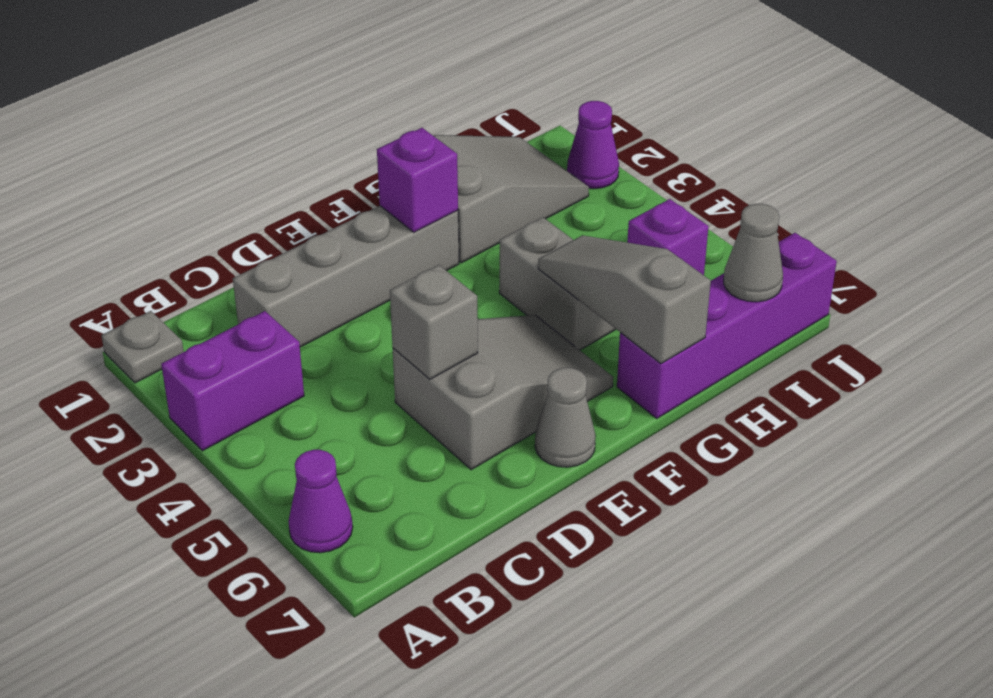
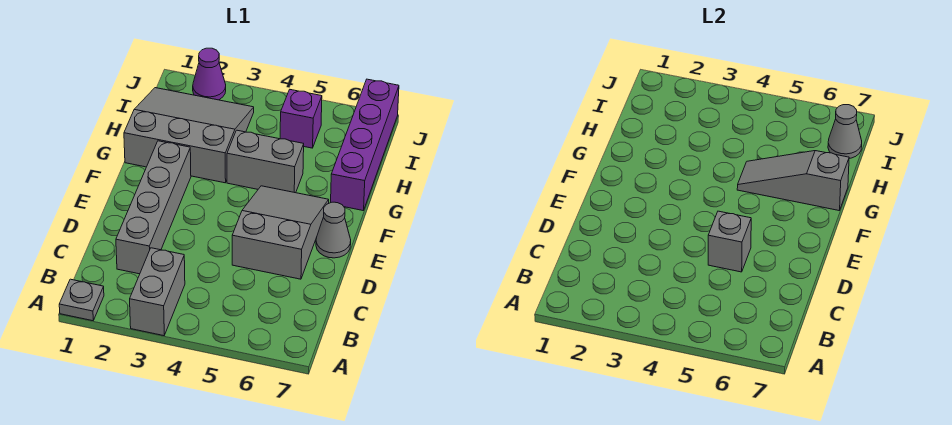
purple brick A3:B3 level 1 -> grey brick A3:B3 level 1
purple cone A6 level 1 -> none
purple brick F2 level 2 -> none
grey slope G1:I2 level 1 top G -> grey slope G1:I3 level 1 top G

